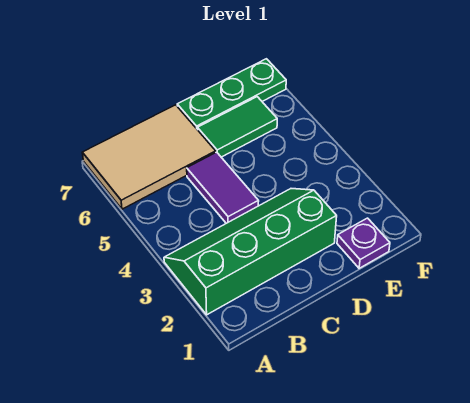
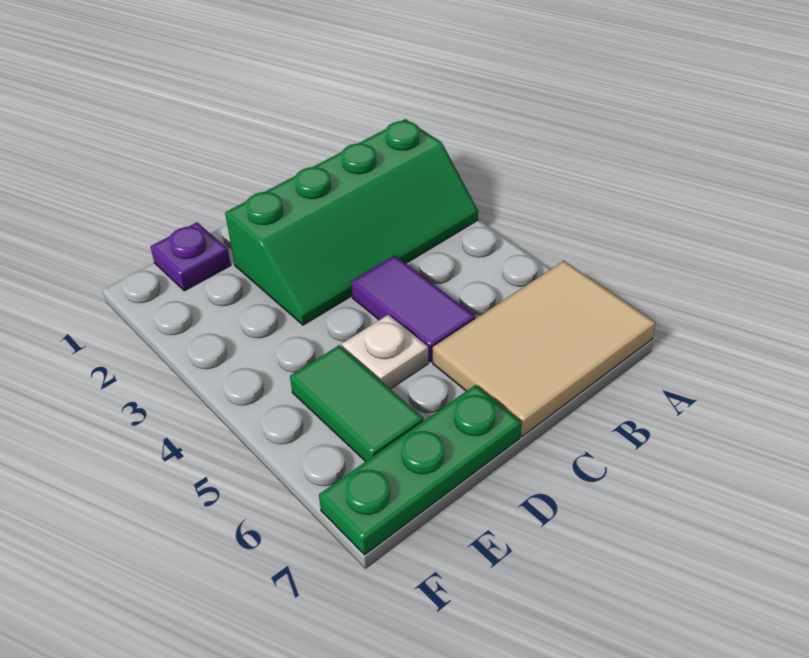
none -> white plate D5 level 1
green tile D6:E6 level 1 -> green tile E5:E6 level 1

